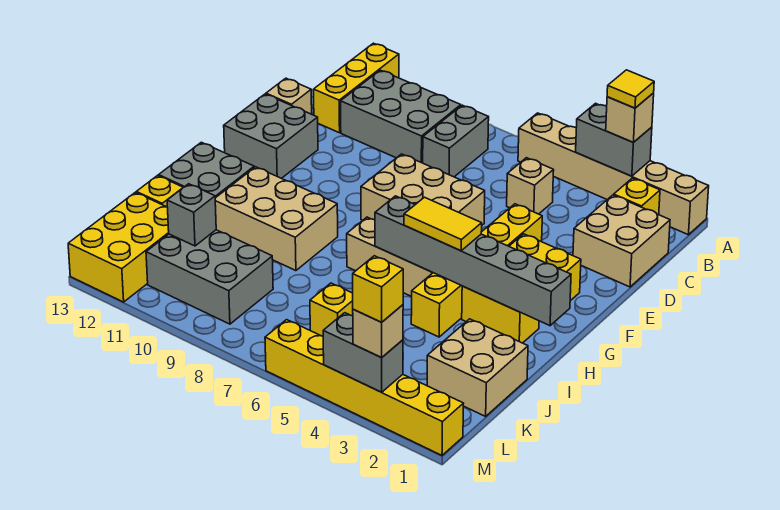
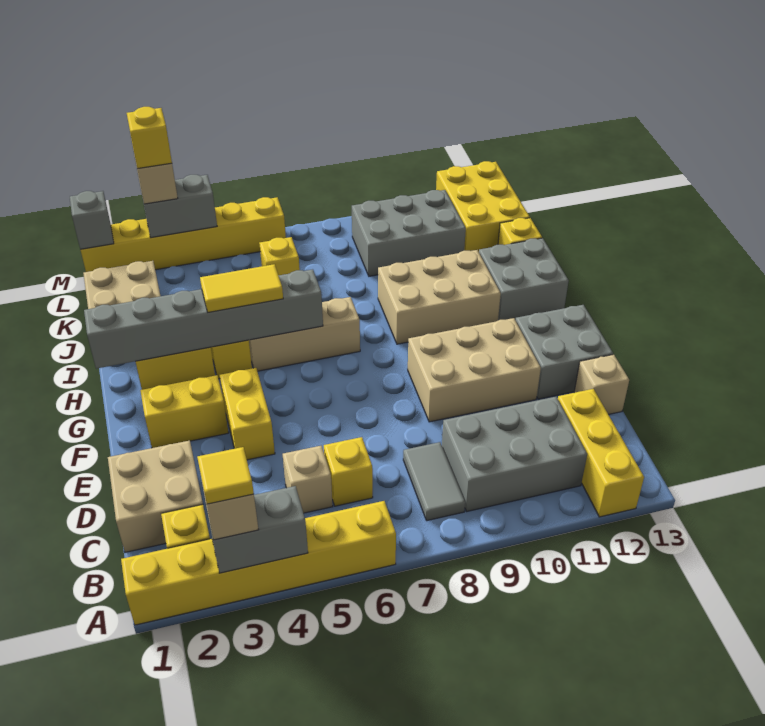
tan brick A1:A6 level 1 -> yellow brick A1:A6 level 1
grey brick B8:C8 level 1 -> grey tile B8:C8 level 1
none -> yellow brick C6 level 1
tan brick E6:F8 level 1 -> tan brick E9:F11 level 1
grey brick K11 level 2 -> grey brick M1 level 2

